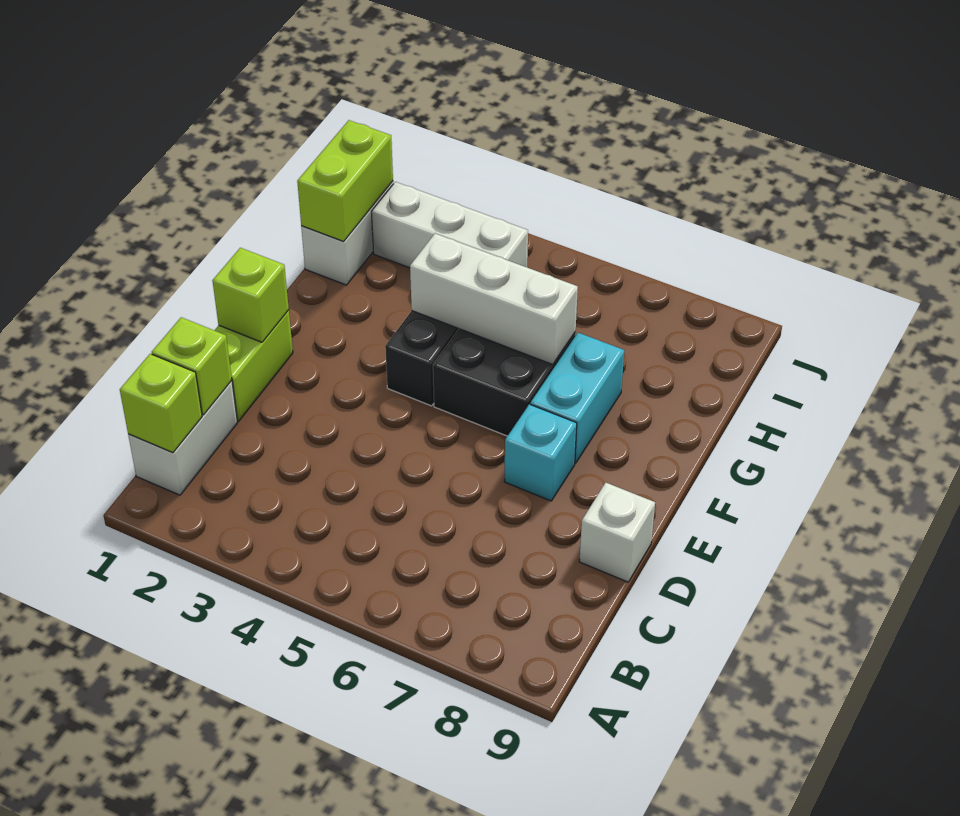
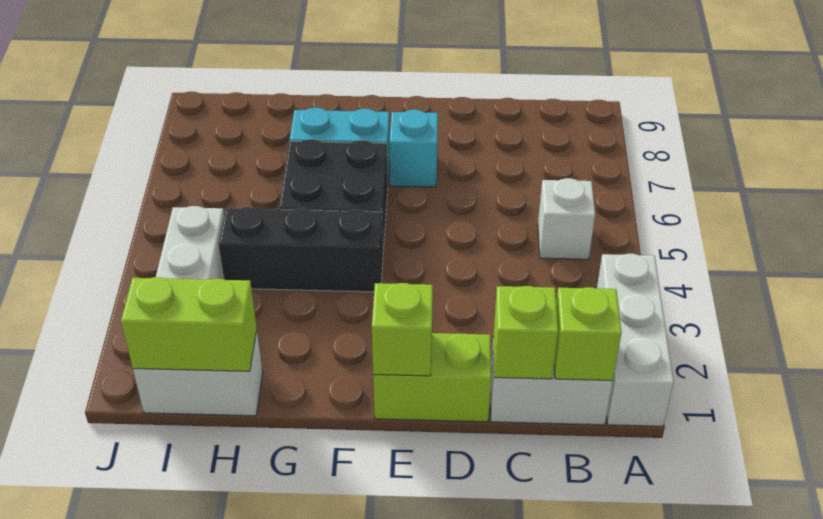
white brick D9 level 1 -> white brick B5 level 1
white brick G4:G6 level 2 -> white brick A1:A3 level 1

